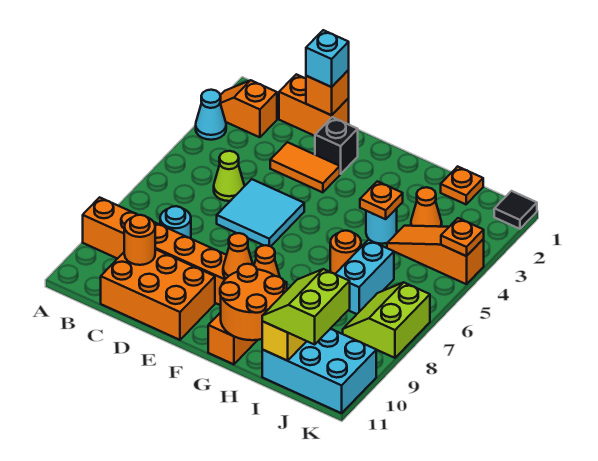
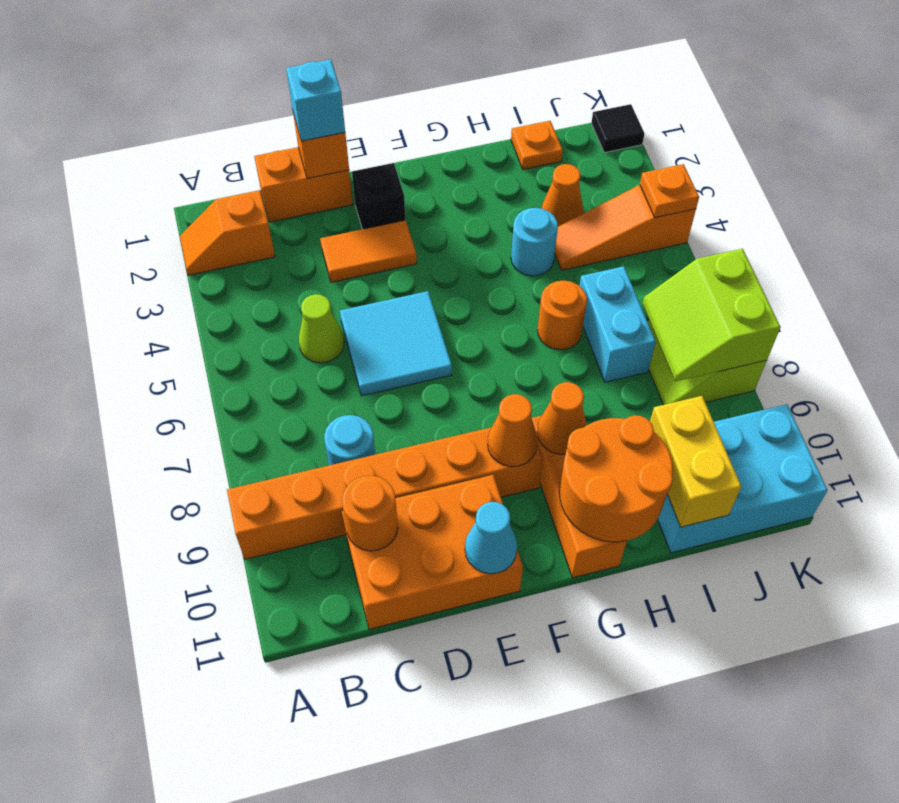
cyan cone A3 level 1 -> cyan cone E11 level 2
orange plate H4 level 2 -> none
lime slope I10:J11 level 3 top J -> lime slope J7:K8 level 2 top K

